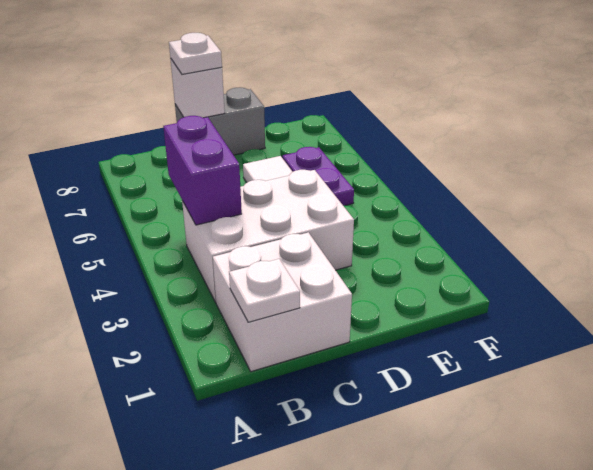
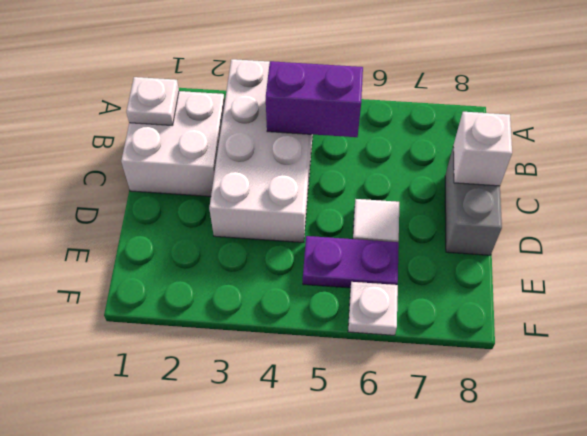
white brick B3:D4 level 1 -> white brick A3:D4 level 1
white plate C8 level 3 -> white plate F6 level 1

